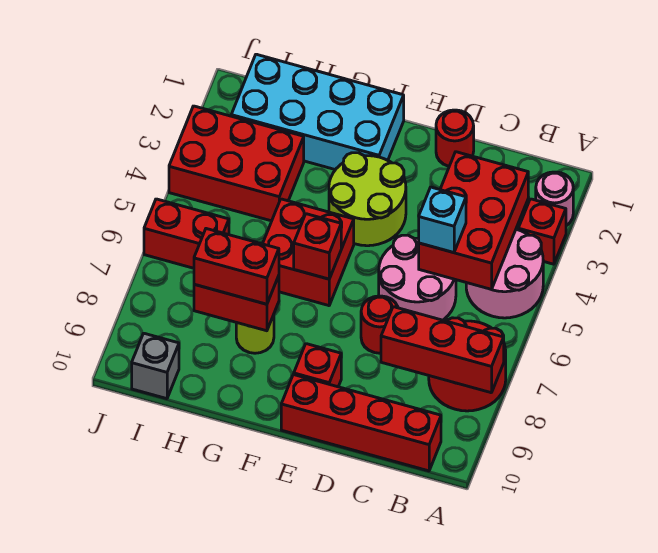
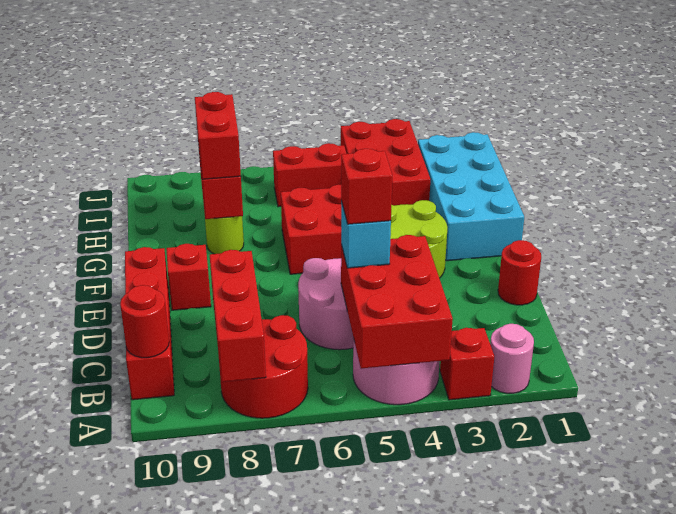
red brick B3:C5 level 2 -> red brick A4:C5 level 2
red round brick D7 level 1 -> red round brick B10 level 2
red brick F6 level 2 -> red brick C5 level 4
red brick I6:J6 level 1 -> red brick I5:I6 level 1
grey brick I10 level 1 -> none

